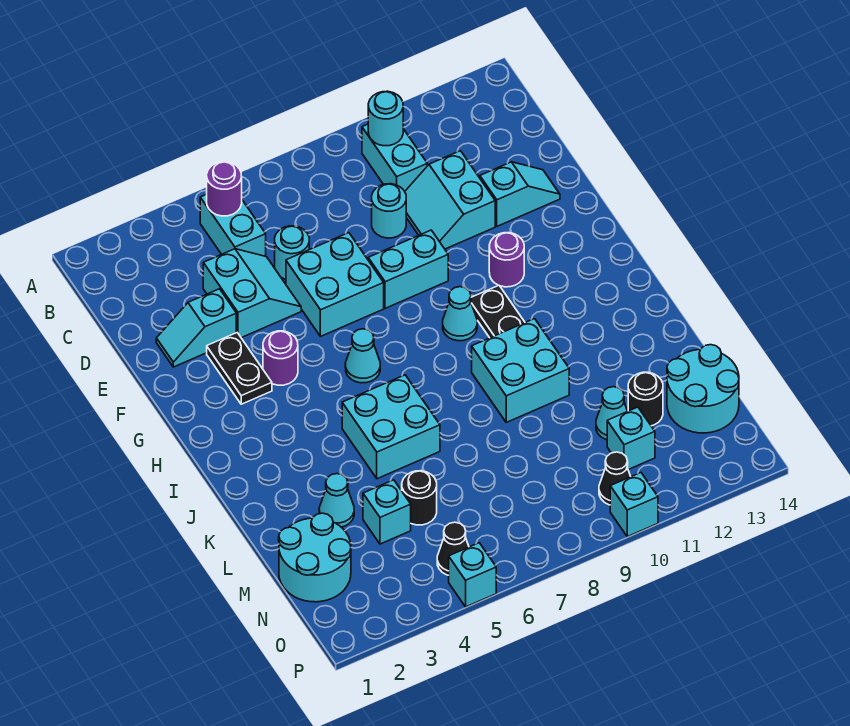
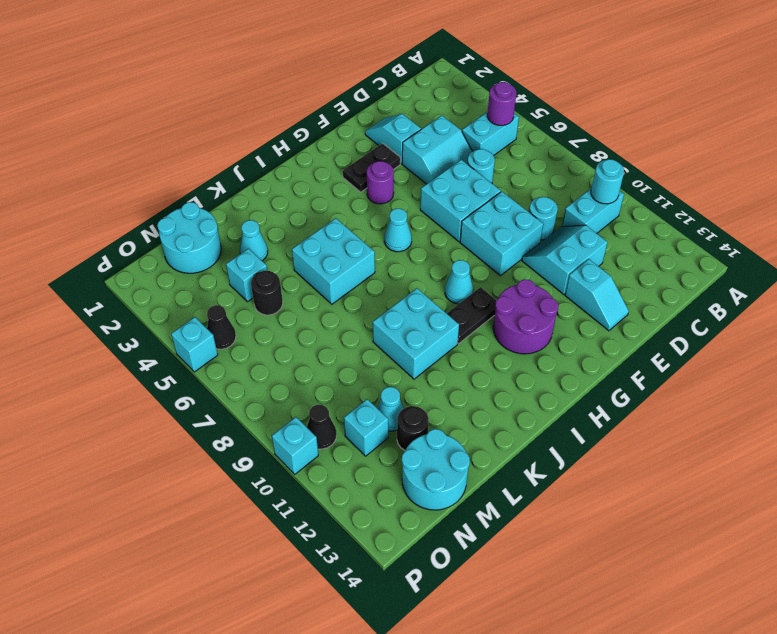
cyan brick F8:F9 level 1 -> cyan brick E8:F9 level 1
purple round brick G11 level 1 -> purple round brick G11:H12 level 1

